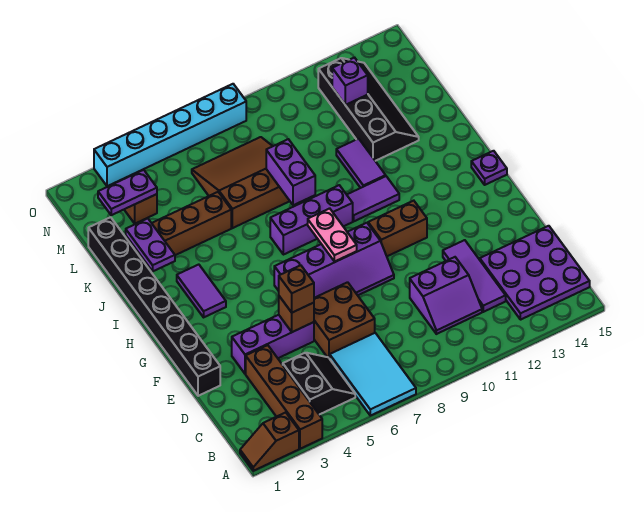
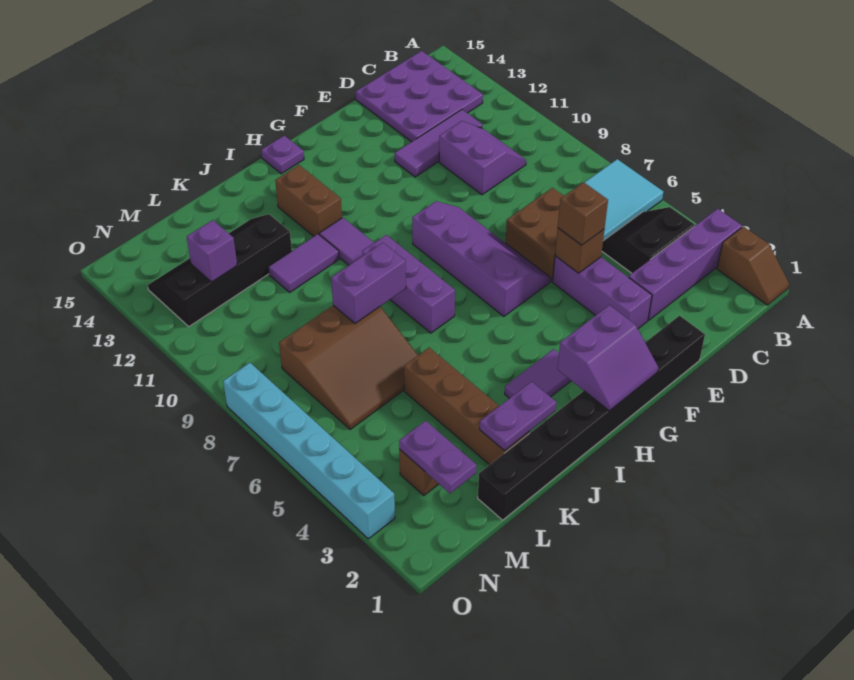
brown brick A3:D3 level 1 -> purple brick A3:D3 level 1
none -> purple slope G1:H2 level 2 top 2
pink plate G8:H8 level 2 -> none
brown brick G10:G11 level 1 -> brown brick I12:I13 level 1
brown slope K6:M8 level 1 top K -> brown slope K6:M8 level 1 top 8

